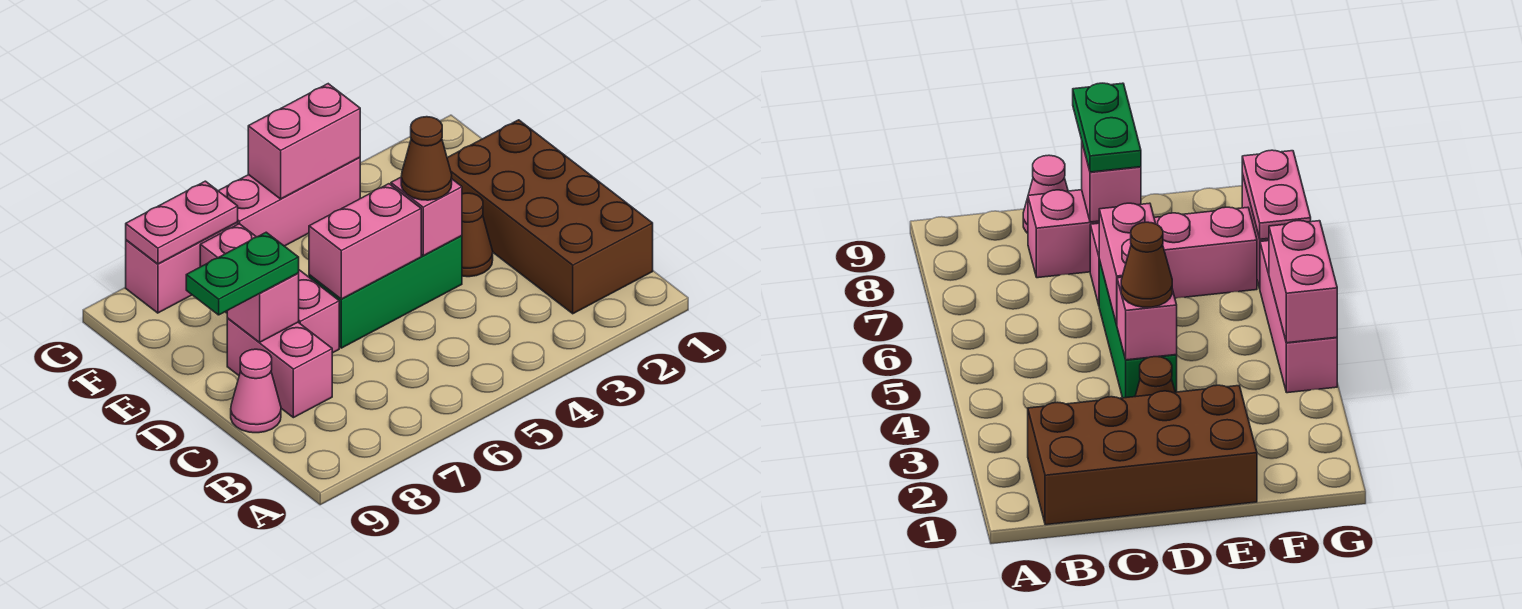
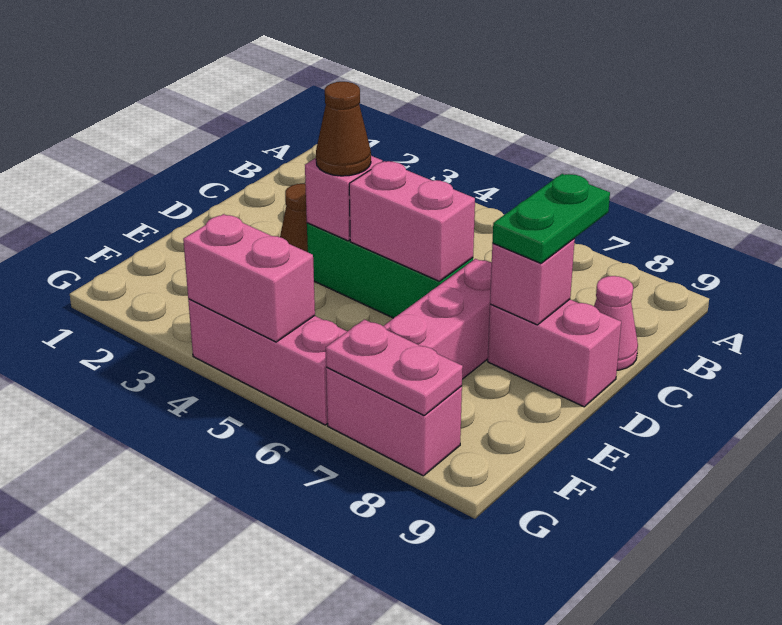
brown brick B1:E2 level 1 -> none
pink brick C8:D8 level 1 -> pink brick D8:D9 level 1
green plate D8:D9 level 3 -> green plate C8:D8 level 3

